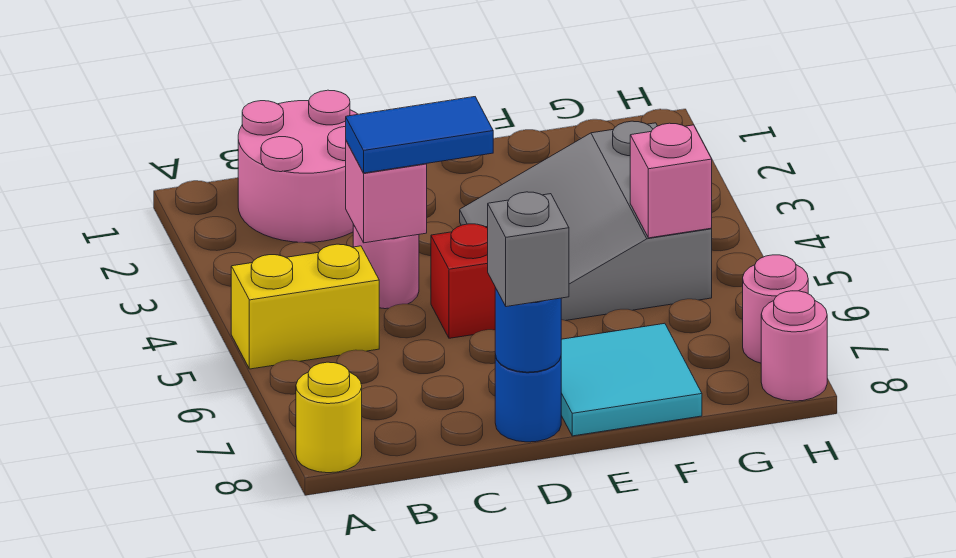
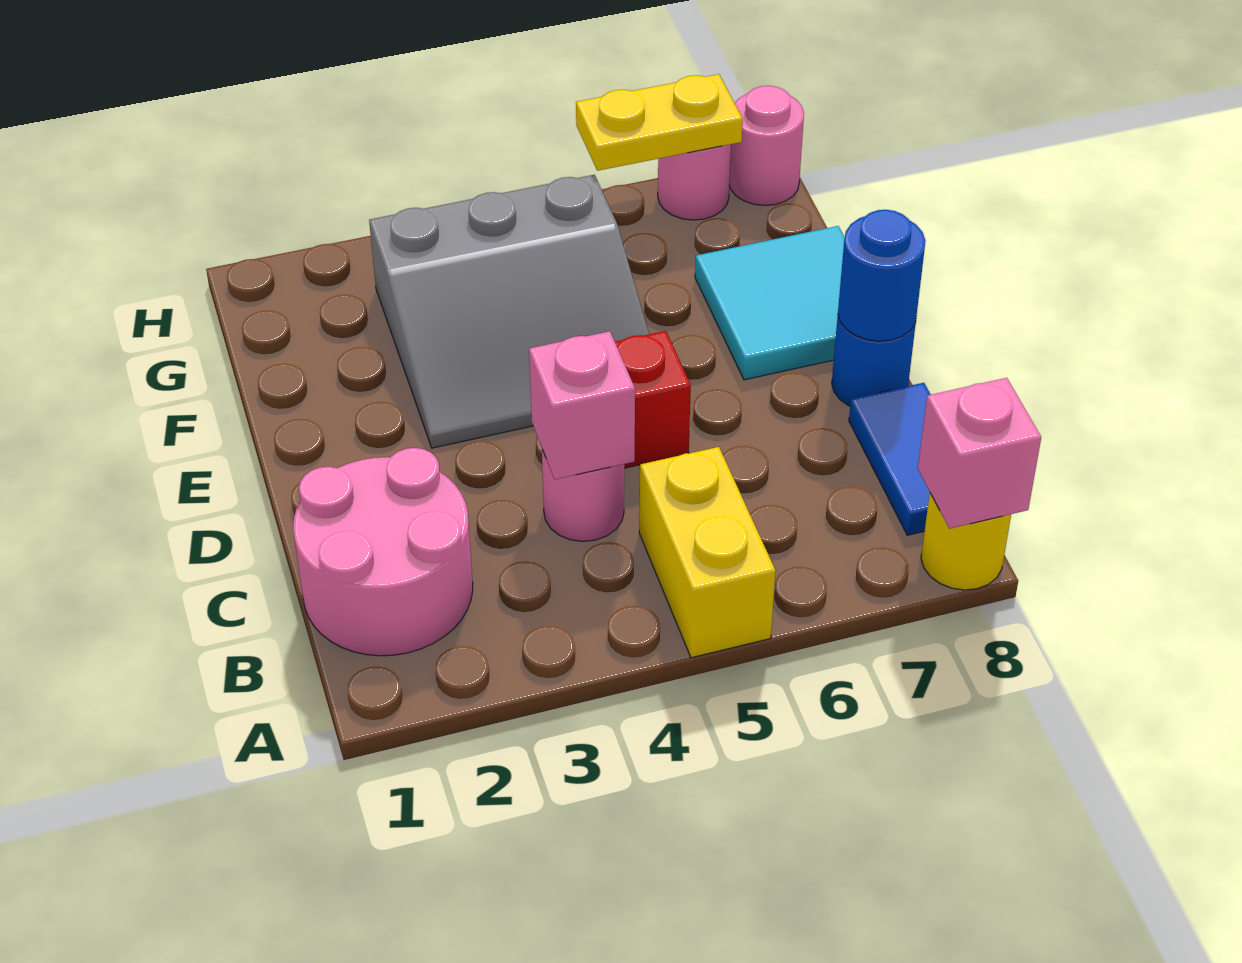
blue tile C4:D4 level 3 -> blue tile B8:C8 level 1
grey brick D8 level 3 -> none
pink brick G5 level 2 -> pink brick A8 level 2
none -> yellow plate H6:H7 level 2

